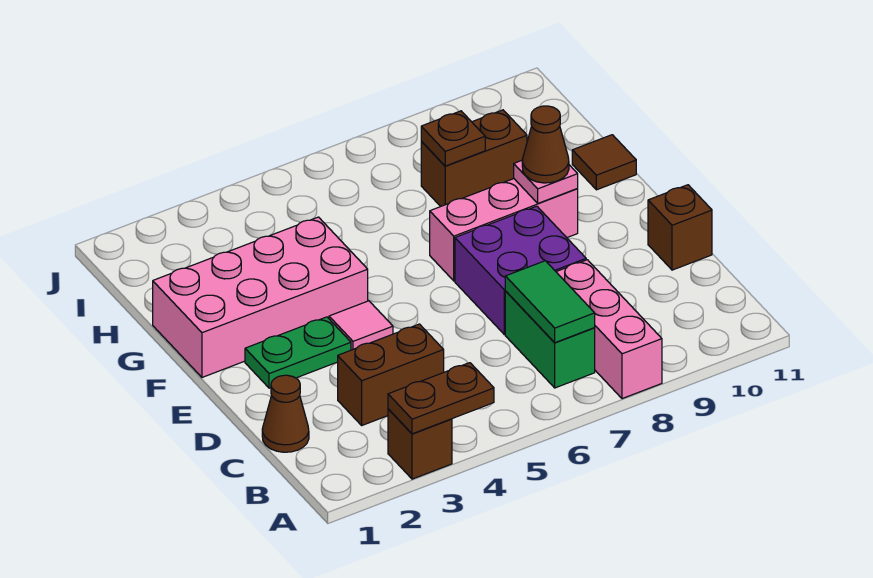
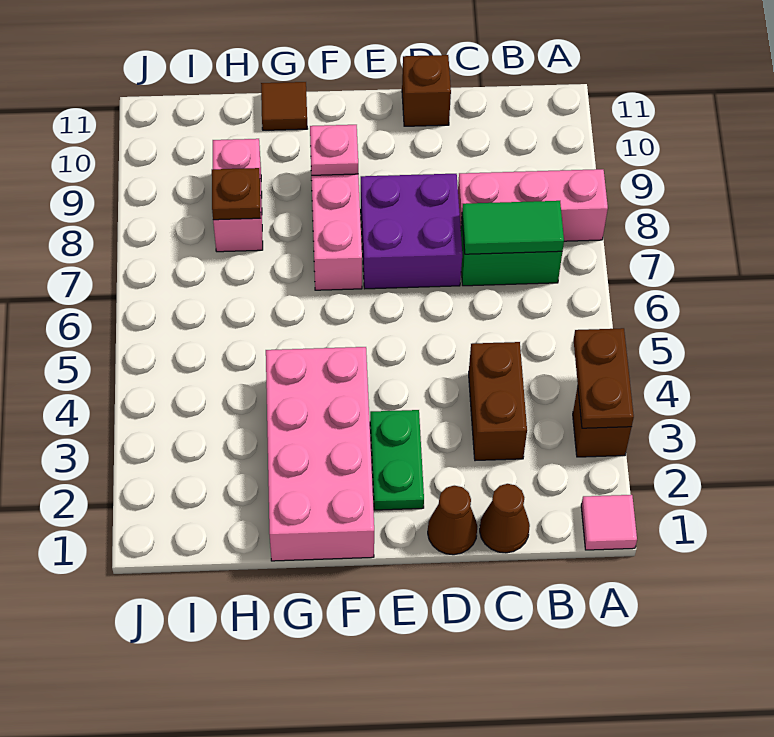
pink tile E4 level 1 -> pink tile A1 level 1
brown cone F9 level 3 -> brown cone D1 level 1
brown brick H8:H9 level 1 -> pink brick H8:H9 level 1

